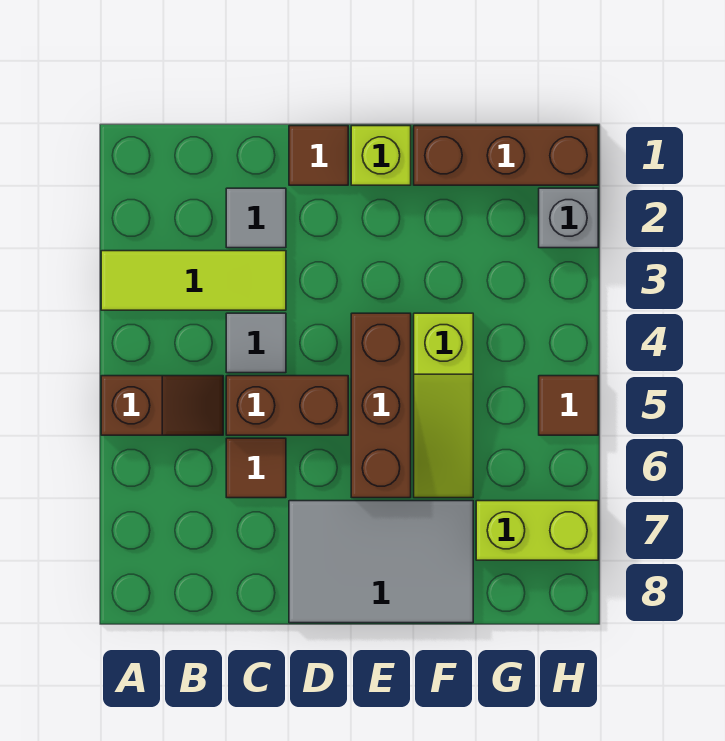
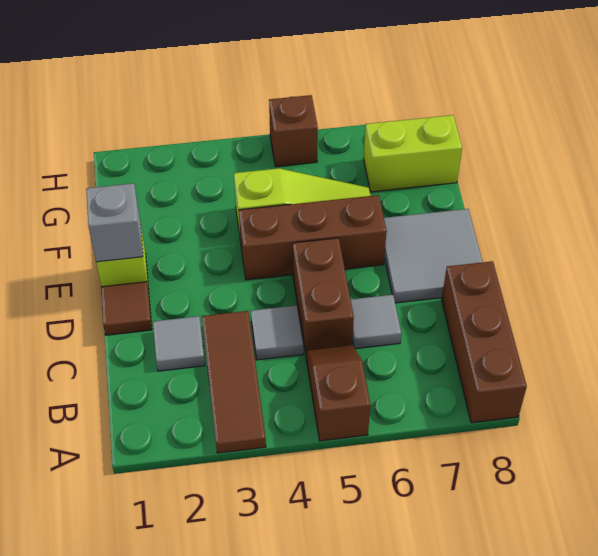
lime tile A3:C3 level 1 -> brown tile A3:C3 level 1
brown tile C6 level 1 -> grey tile C6 level 1
grey tile D7:F8 level 1 -> grey tile D7:E8 level 1
brown brick F1:H1 level 1 -> brown brick A8:C8 level 1
lime brick G7:H7 level 1 -> lime brick G7:G8 level 1
grey brick H2 level 1 -> grey brick E1 level 2
brown tile H5 level 1 -> brown brick H5 level 1

